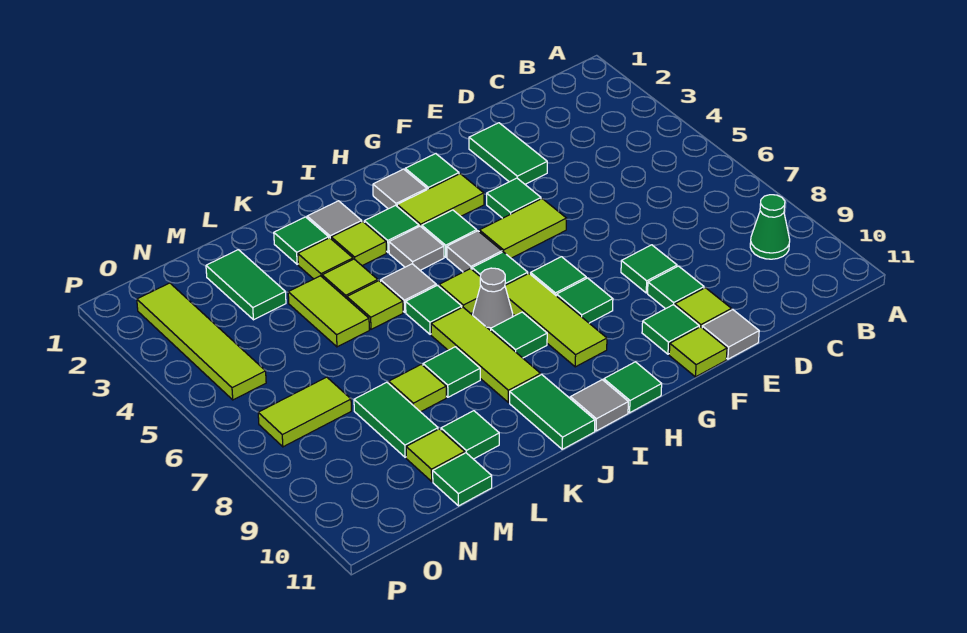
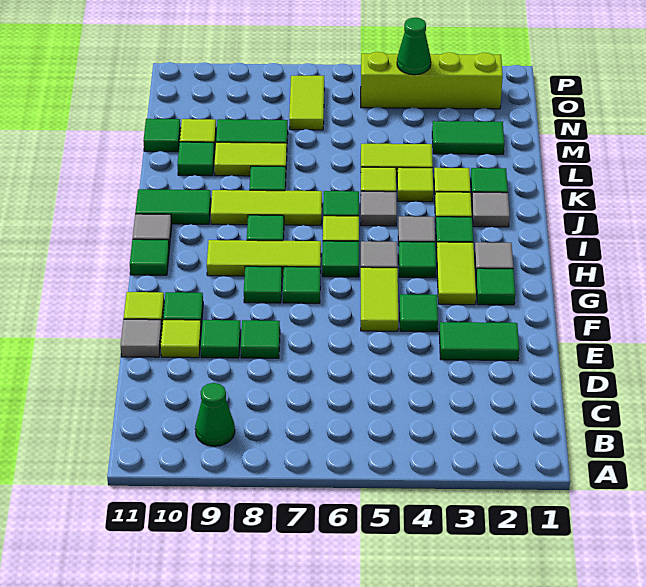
grey cone I7 level 1 -> none
lime tile L8 level 1 -> lime tile L8:L9 level 1
lime tile O2:O5 level 1 -> lime brick O2:O5 level 1
none -> green cone O4 level 2

